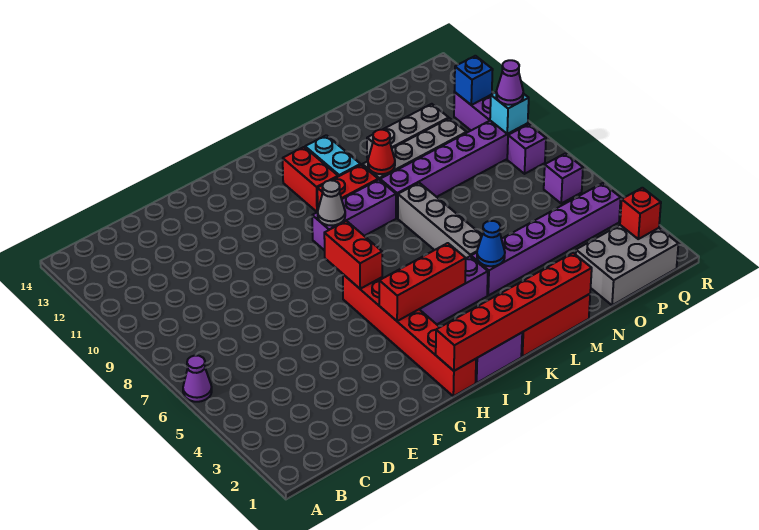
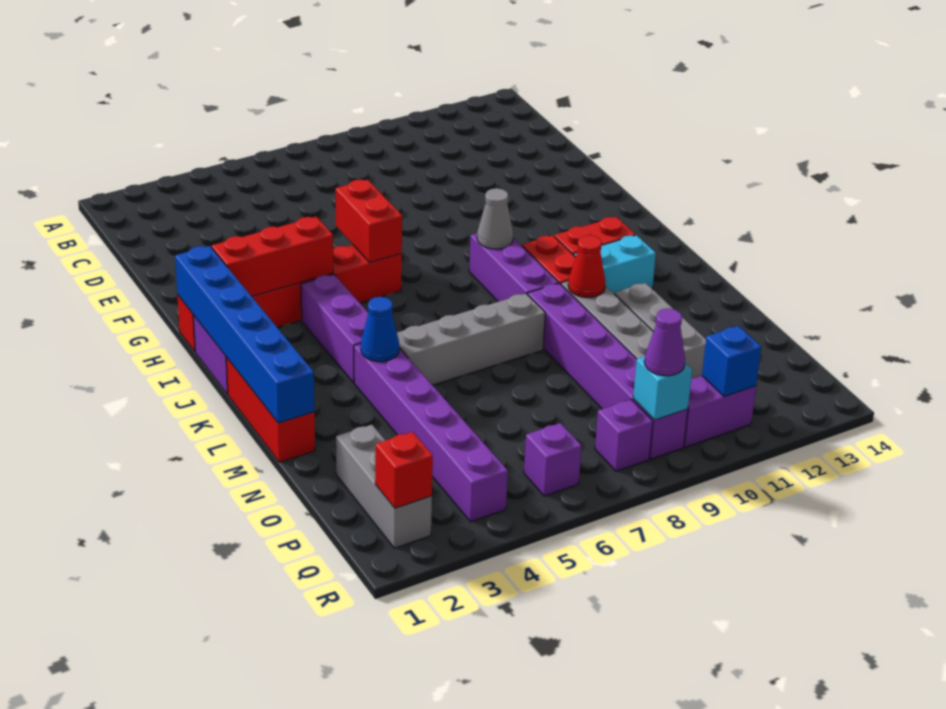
purple cone A6 level 1 -> none
red brick H1:M1 level 2 -> blue brick H1:M1 level 2
red brick H4:J4 level 2 -> red brick H2:H4 level 2
red brick H6:H7 level 2 -> red brick G6:H6 level 2
grey brick O1:Q2 level 1 -> grey brick O2:Q2 level 1

